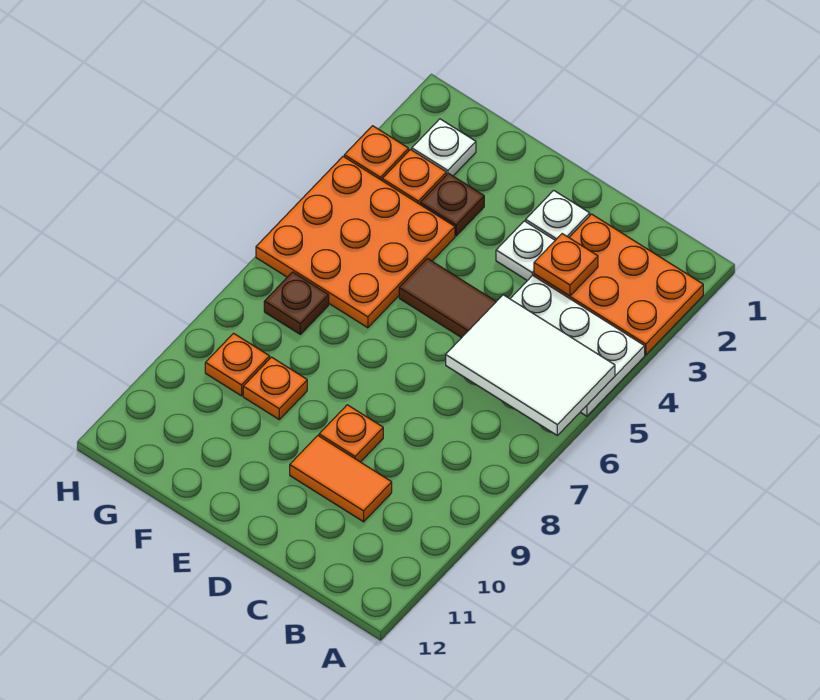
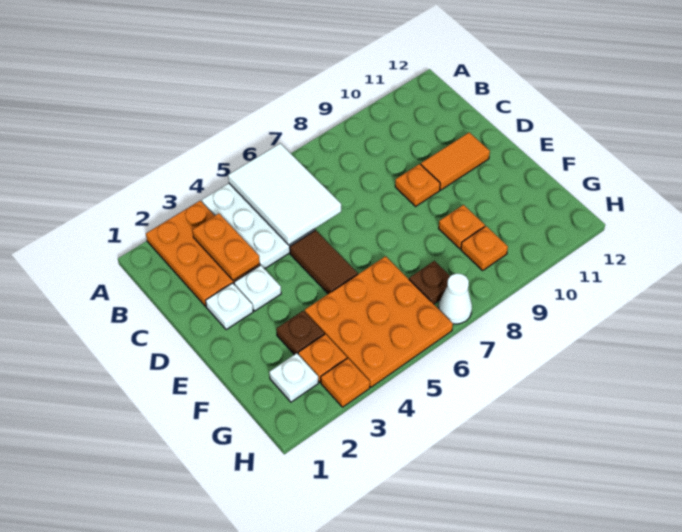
orange plate C3 level 2 -> orange plate B3:C3 level 2
orange tile C10:D10 level 1 -> orange tile D10:D11 level 1
none -> white cone H7 level 1

